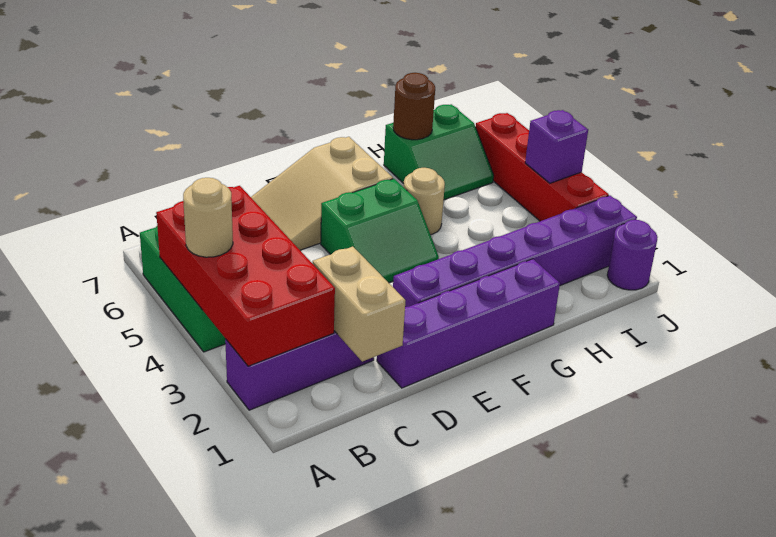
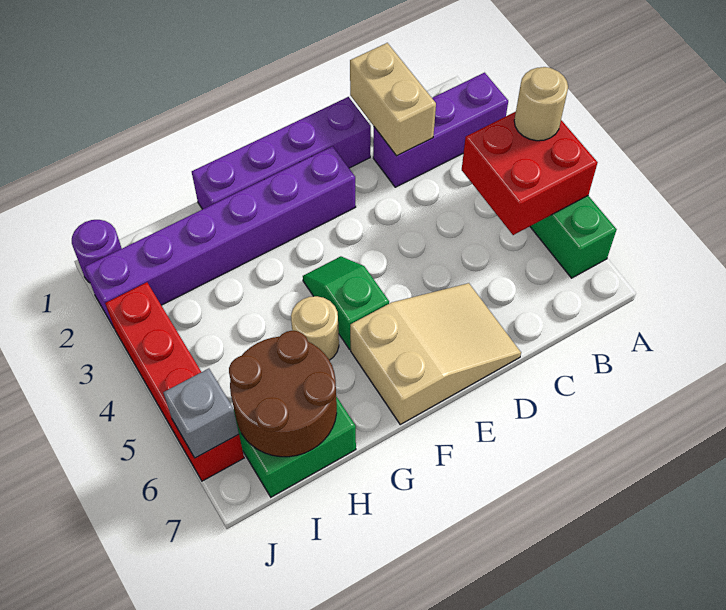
red brick A2:B5 level 2 -> red brick A4:B5 level 2
green slope E4:F5 level 1 top 5 -> green slope F4:F5 level 1 top 5
brown round brick H7 level 2 -> brown round brick H6:I7 level 2
purple brick J4 level 2 -> none
none -> grey brick J6 level 2

